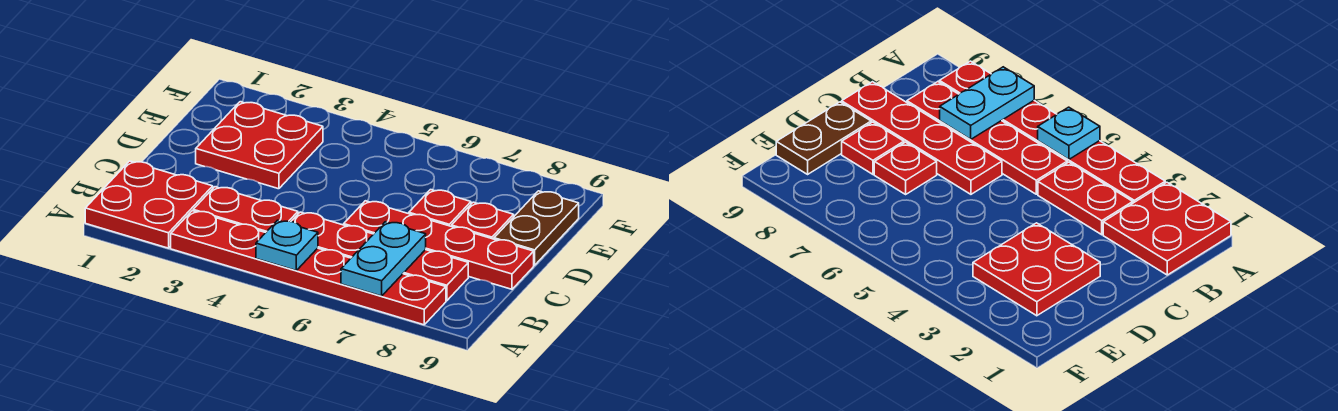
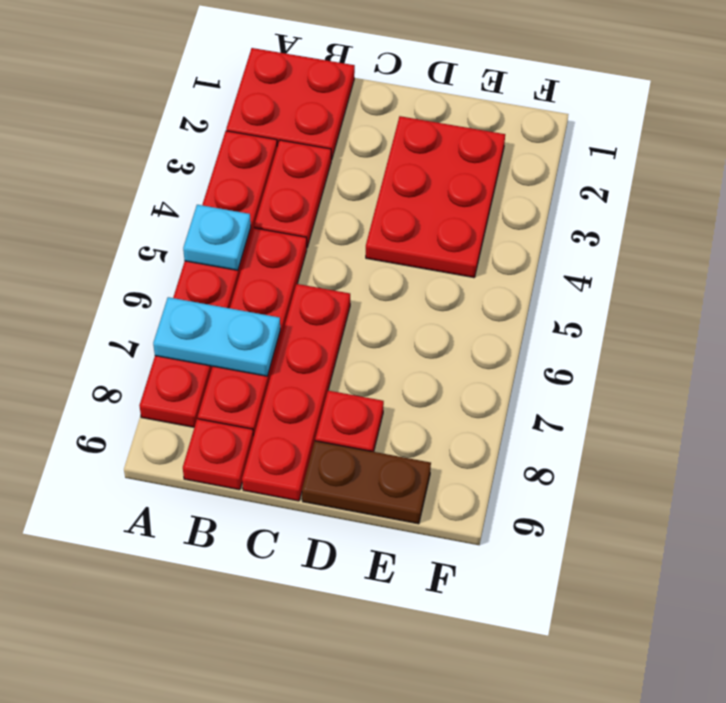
red plate D2:E3 level 1 -> red plate D2:E4 level 1
red plate D7 level 1 -> red plate B9 level 1

